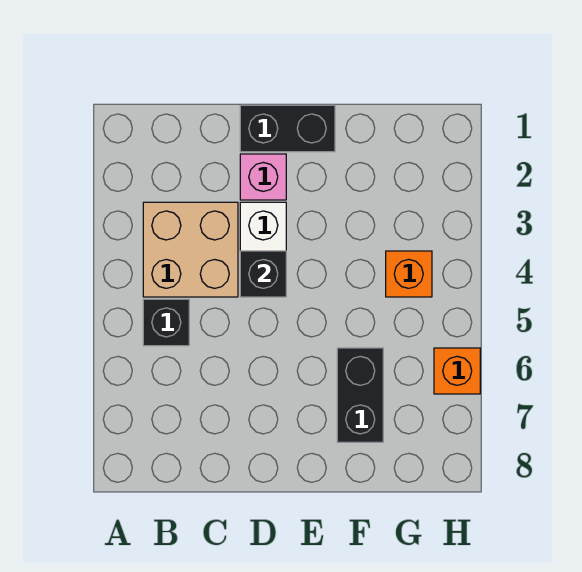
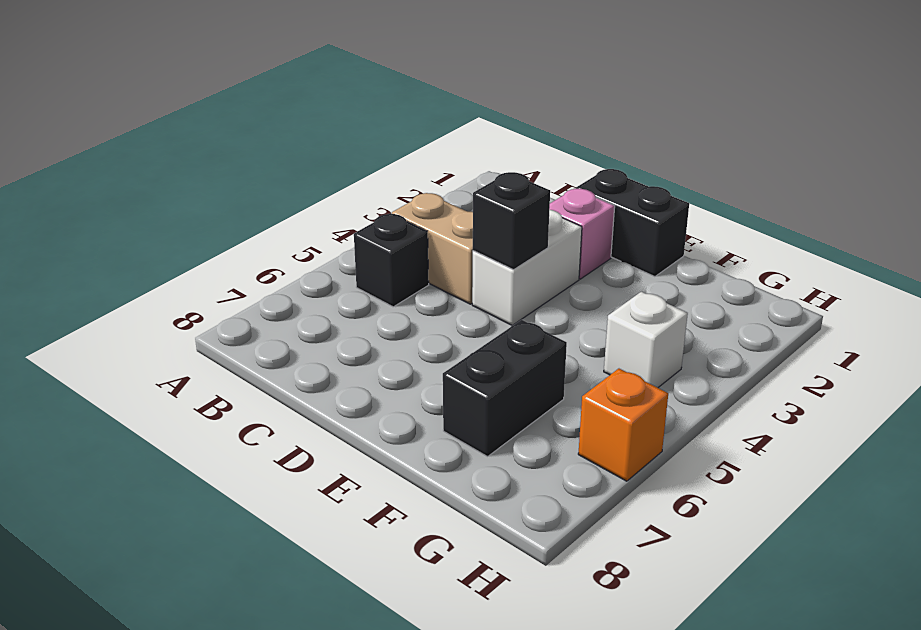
tan brick B3:C4 level 1 -> tan brick B4:C4 level 1
orange brick G4 level 1 -> white brick G4 level 1

